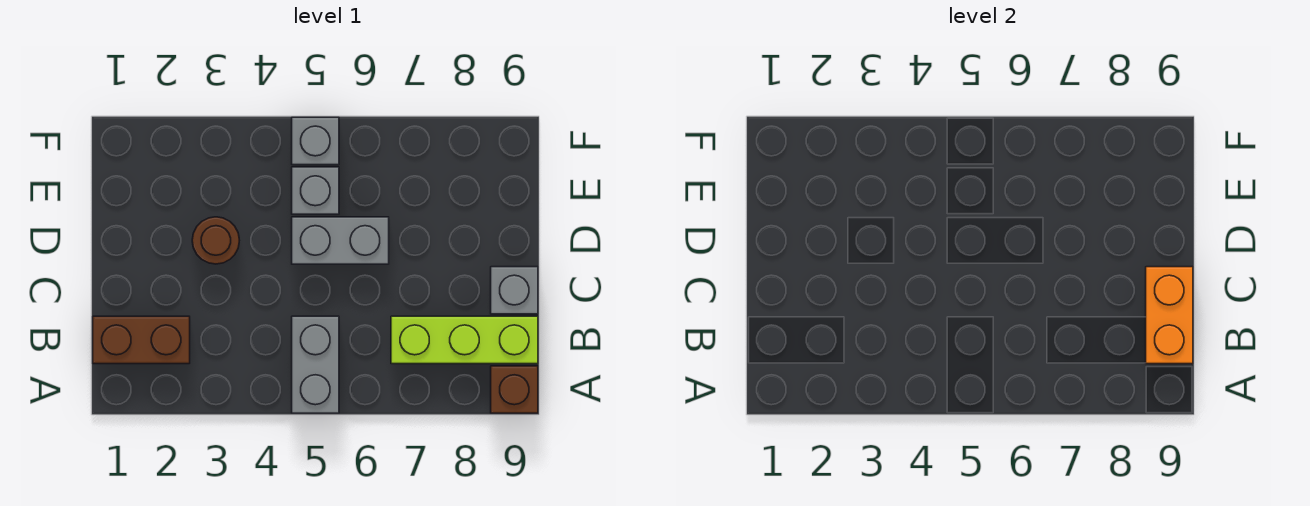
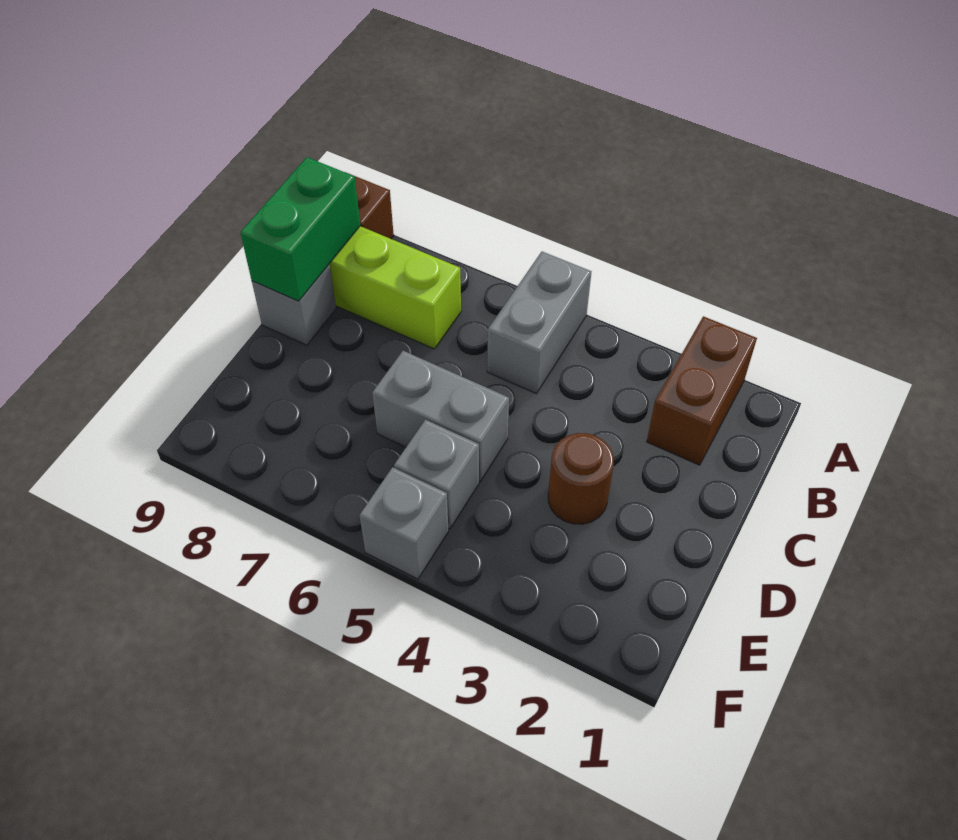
brown brick B1:B2 level 1 -> brown brick A2:B2 level 1
orange brick B9:C9 level 2 -> green brick B9:C9 level 2

